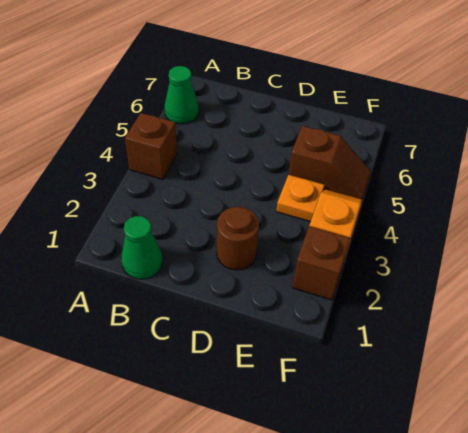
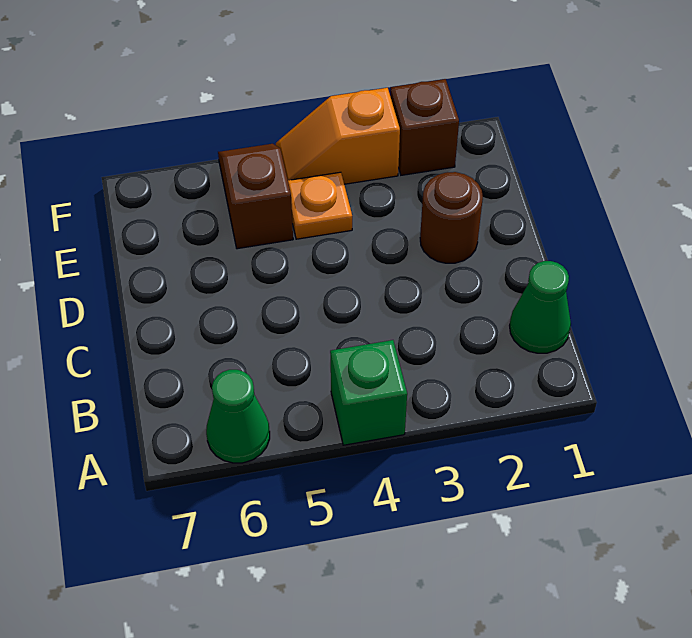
brown brick A4 level 1 -> green brick A4 level 1

